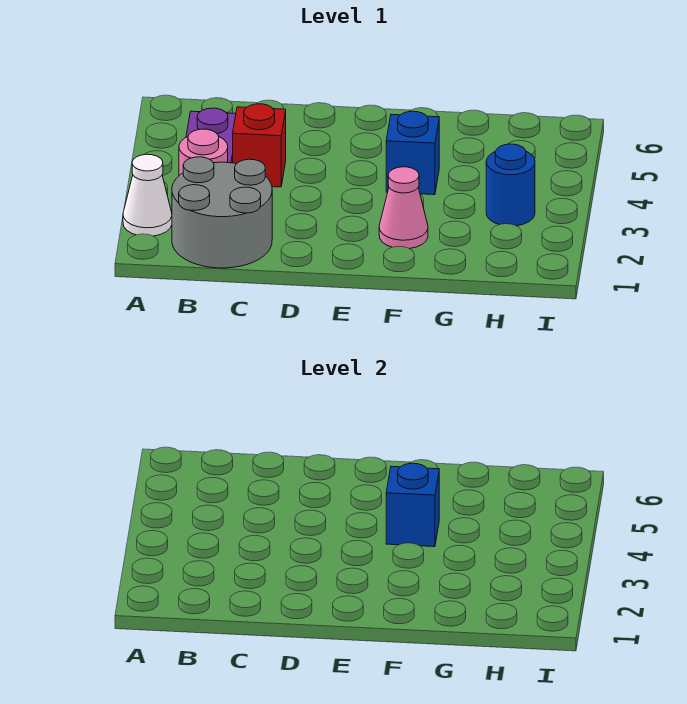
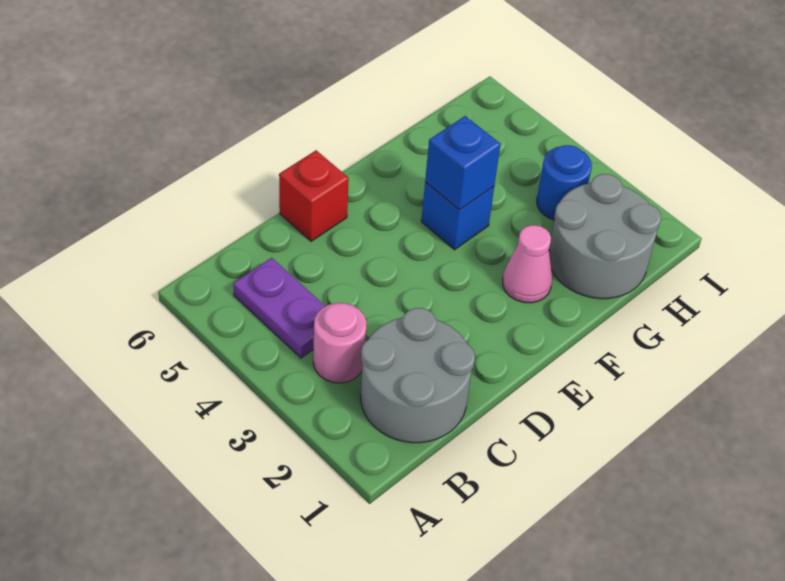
white cone A2 level 1 -> none
red brick C4 level 1 -> red brick D6 level 1
none -> grey round brick G1:H2 level 1

